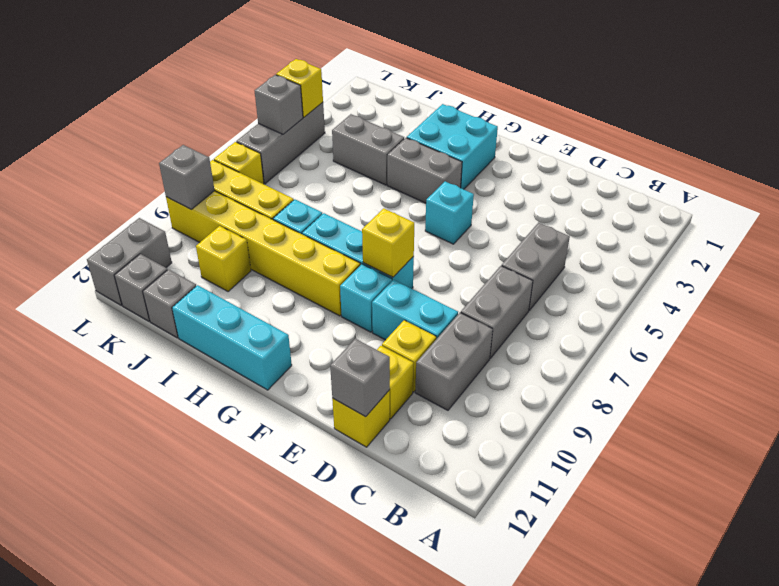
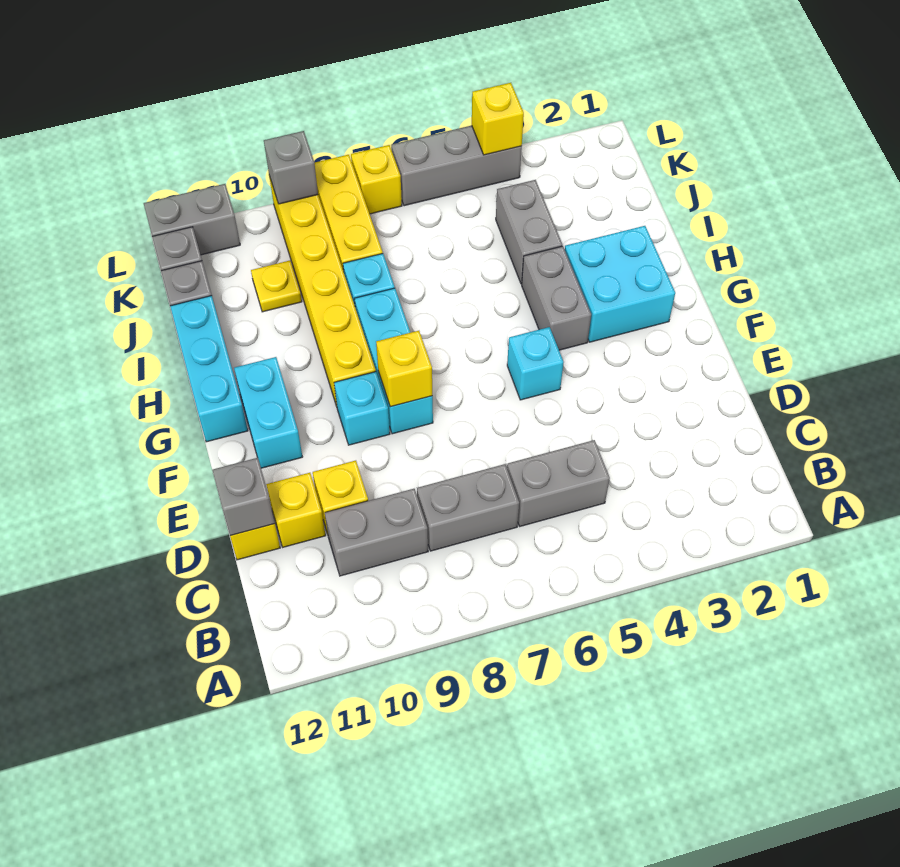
cyan brick D9:E9 level 1 -> cyan brick F11:G11 level 1
yellow brick J10 level 1 -> yellow plate J10 level 1
grey brick L5 level 2 -> none

